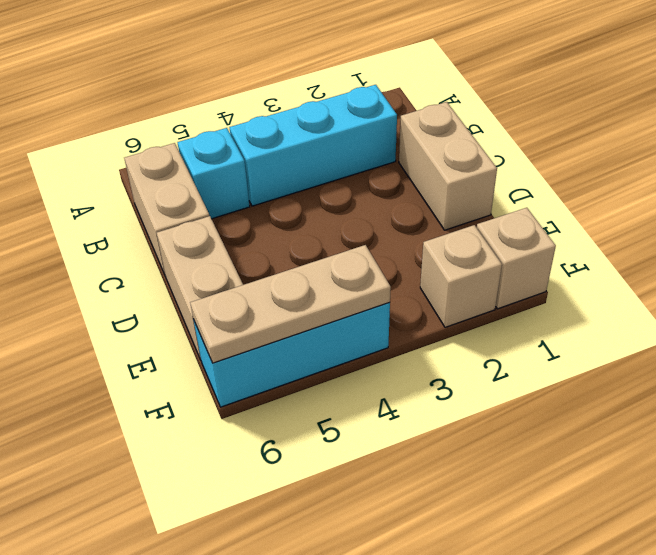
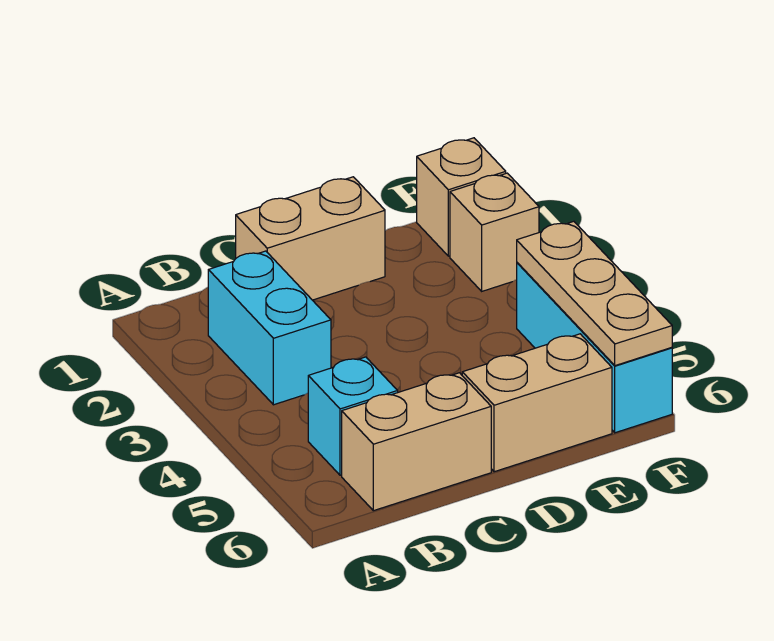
cyan brick B2:B4 level 1 -> cyan brick B2:B3 level 1

